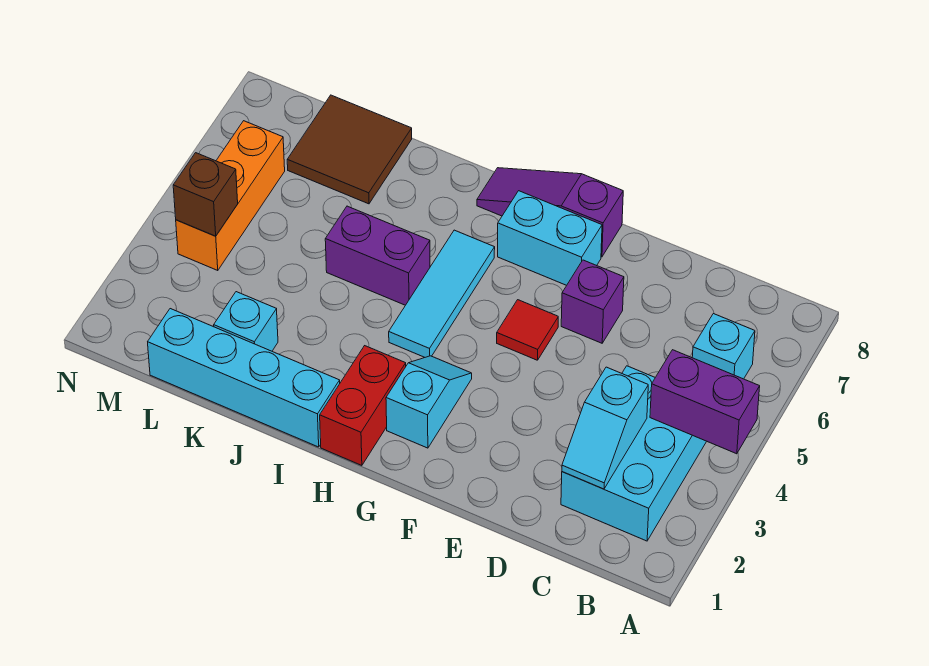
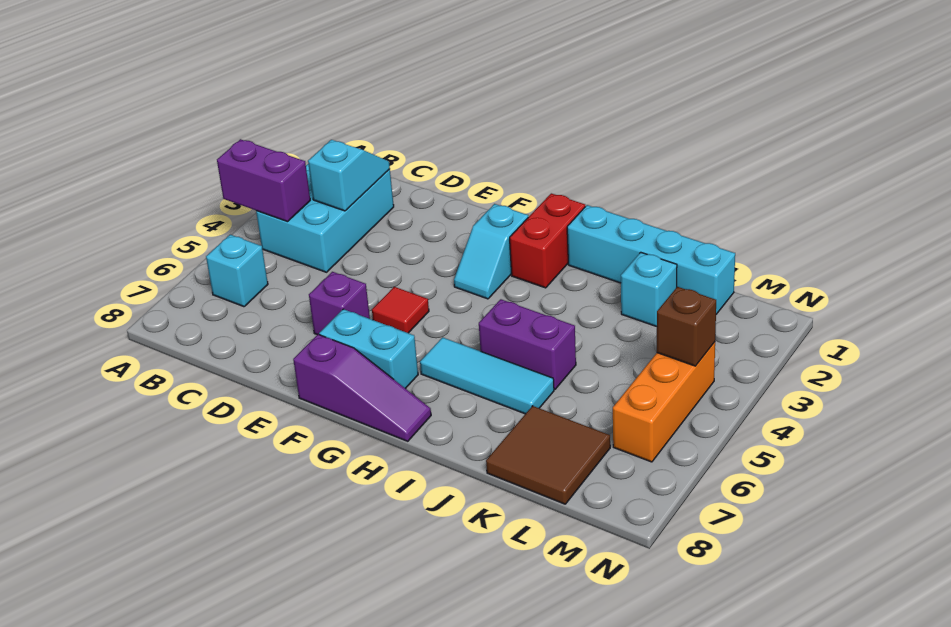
cyan tile H4:H6 level 1 -> cyan tile H6:J6 level 1

